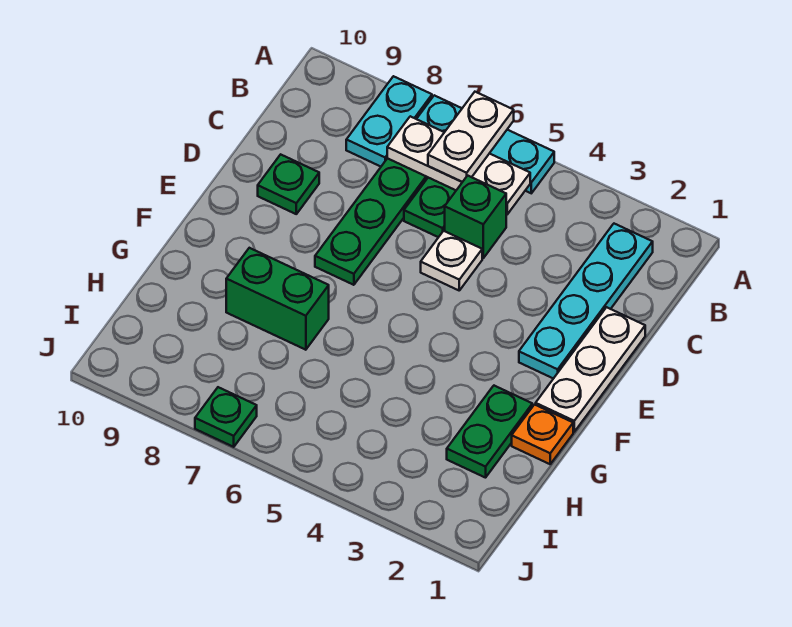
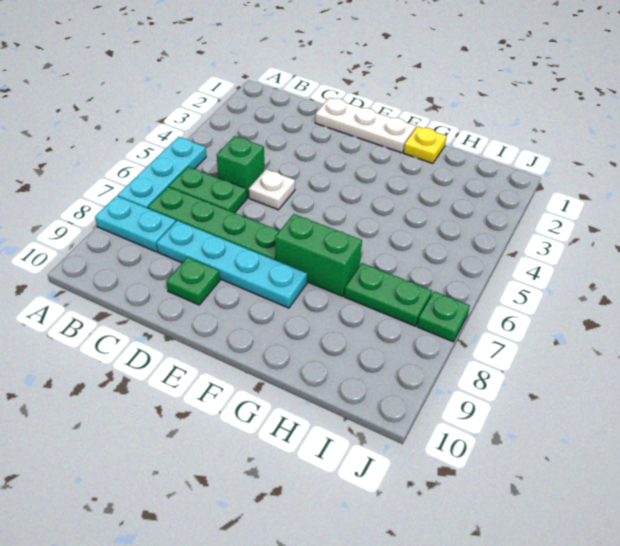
white plate A6:B6 level 3 -> none
cyan plate B2:E2 level 1 -> cyan plate C8:F8 level 1
white plate B5:B7 level 2 -> none
orange plate G1 level 1 -> yellow plate G1 level 1
green plate G2:H2 level 1 -> green plate H7:I7 level 1
green brick G7:G8 level 1 -> green brick F7:G7 level 1

